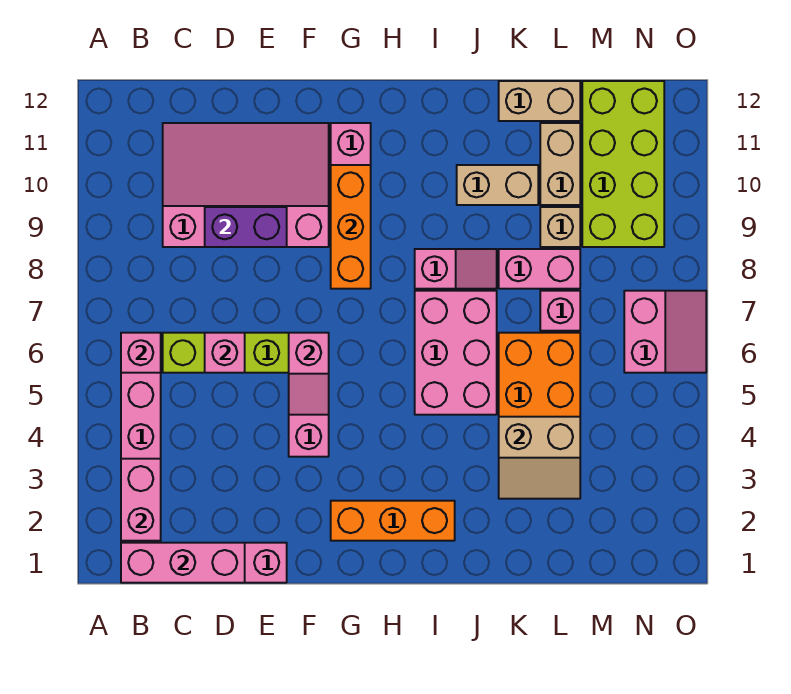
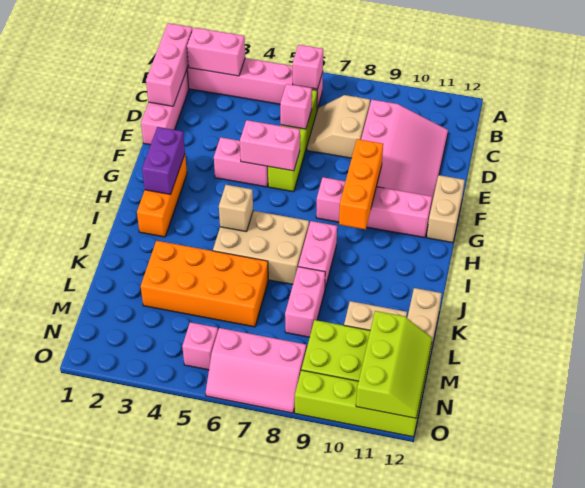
purple brick D9:E9 level 2 -> purple brick G2:H2 level 2
pink slope F5:F6 level 2 top 6 -> pink brick F5:F6 level 2
orange brick G8:G10 level 2 -> orange brick F9:H9 level 2
pink brick I5:J7 level 1 -> tan brick I5:J7 level 1
pink slope I8:J8 level 1 top I -> pink brick I8:J8 level 1
tan brick J10:K10 level 1 -> tan brick F12:G12 level 1
tan slope K3:L4 level 2 top 4 -> tan slope C7:D8 level 1 top 8
pink brick L7 level 1 -> pink brick N5 level 1
tan brick L9 level 1 -> tan brick I5 level 2
none -> lime slope M11:O12 level 2 top 11
pink slope N6:O7 level 1 top N -> pink slope N6:O8 level 1 top N
none -> lime brick O9:O12 level 1

